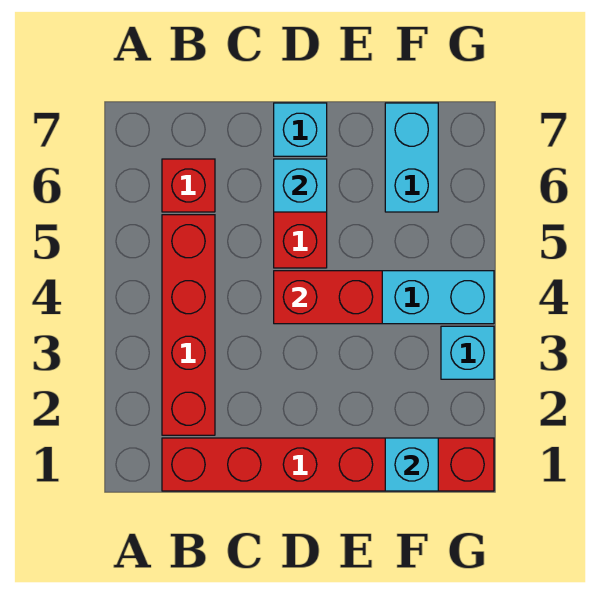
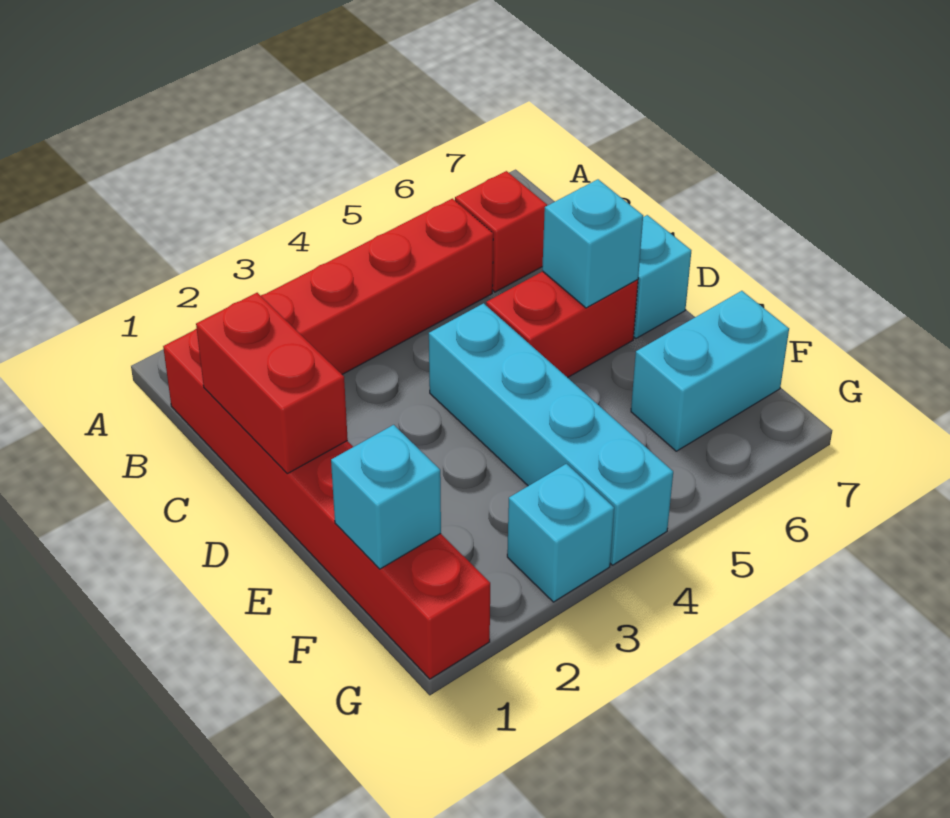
red brick D4:E4 level 2 -> red brick C1:D1 level 2

